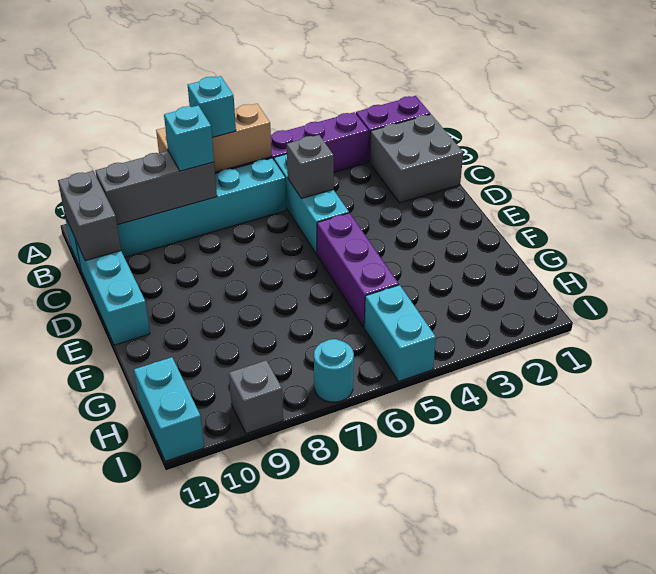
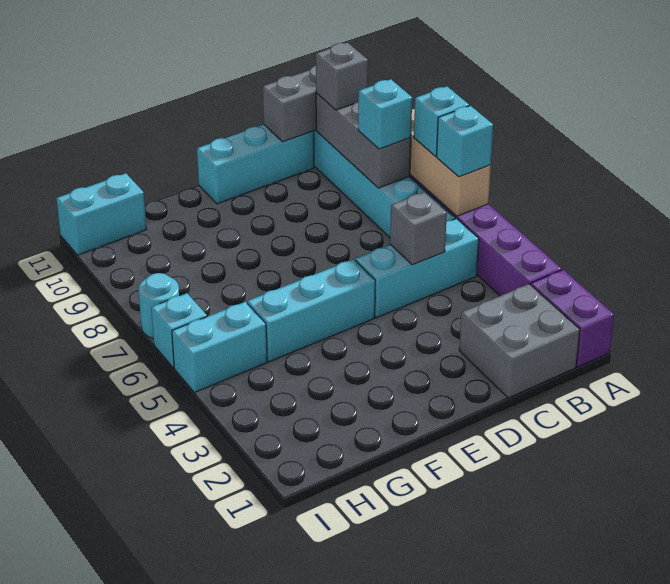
none -> cyan brick A6 level 3
purple brick E5:G5 level 1 -> cyan brick E5:G5 level 1
none -> cyan brick I6 level 1
grey brick I9 level 1 -> grey brick B10 level 3

